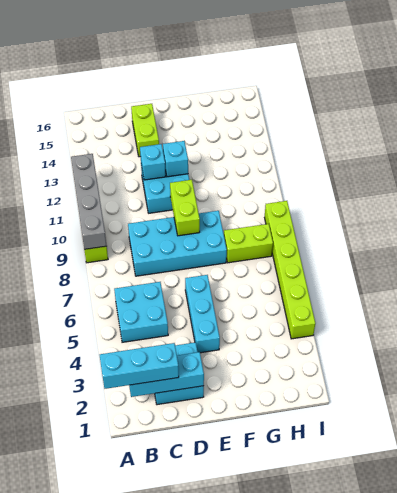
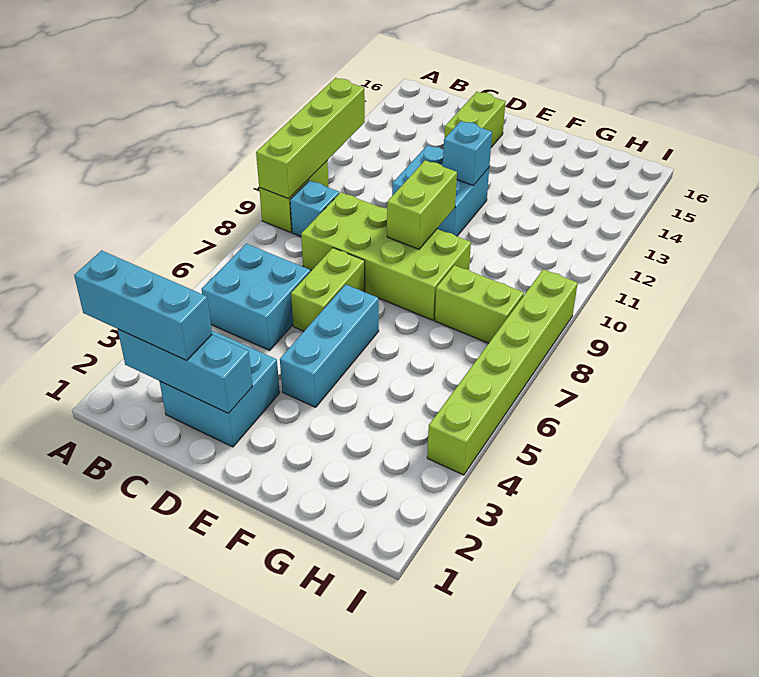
grey brick A9:A12 level 2 -> lime brick A9:A12 level 2
cyan brick C8:F9 level 1 -> lime brick C8:F9 level 1
none -> lime brick D6:D7 level 1
cyan brick D12 level 2 -> cyan brick B9 level 1

